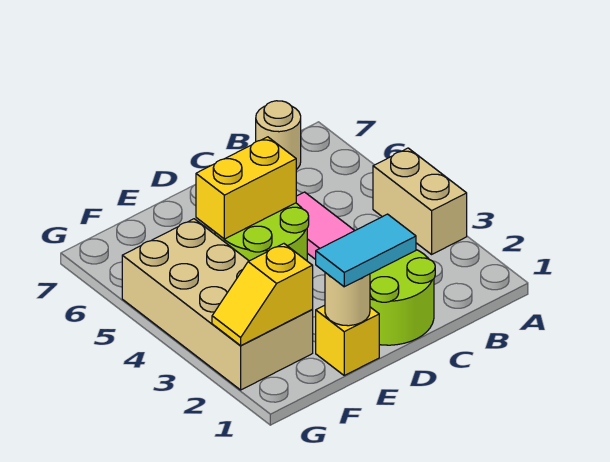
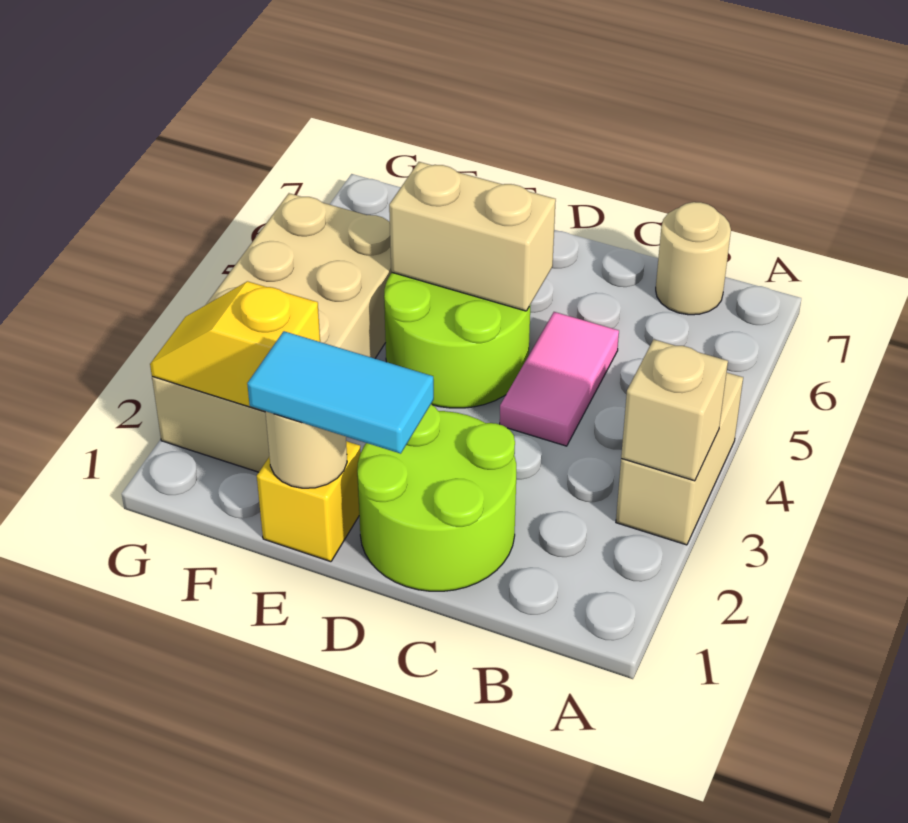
none -> tan brick A3 level 2
yellow brick D5:E5 level 2 -> tan brick D5:E5 level 2

